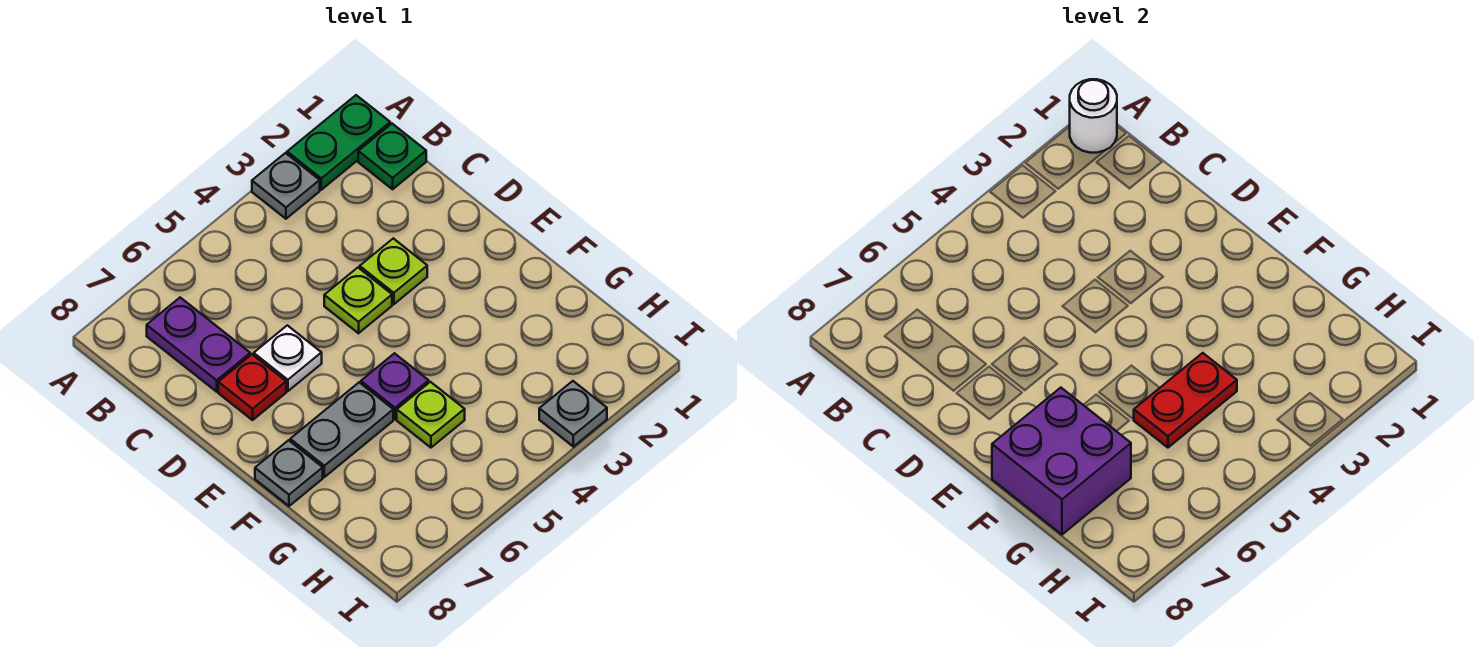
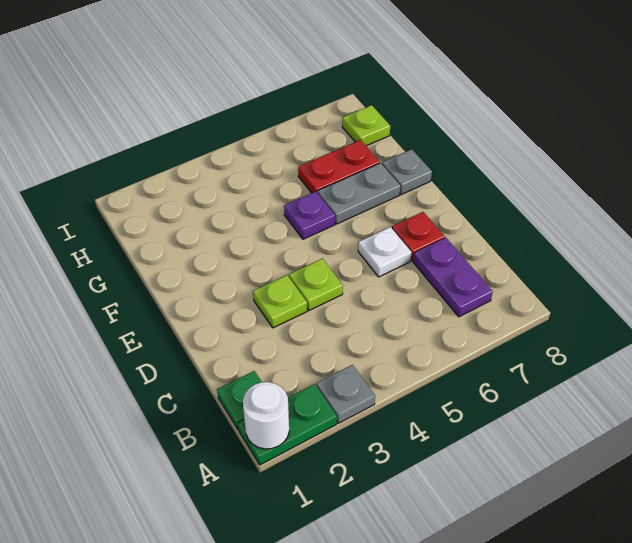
purple brick F7:G8 level 2 -> none
red plate G4:G5 level 2 -> red plate G6:G7 level 1
lime plate G5 level 1 -> lime plate H8 level 1
grey plate I3 level 1 -> none

